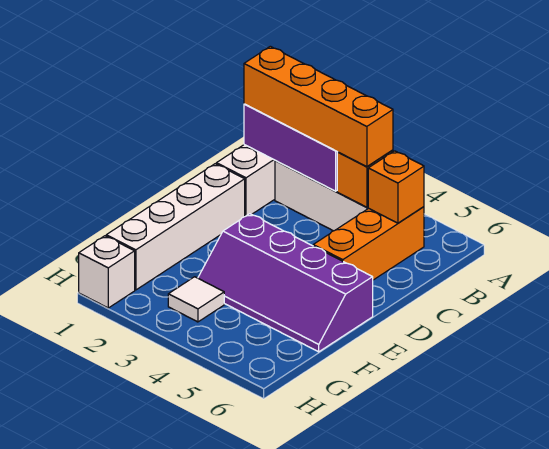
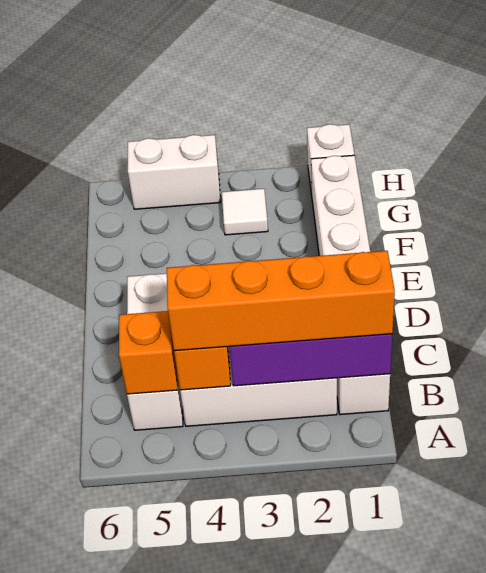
orange brick B5:D5 level 1 -> white brick B5:D5 level 1
purple slope E3:F6 level 1 top E -> none
none -> white brick H4:H5 level 1

